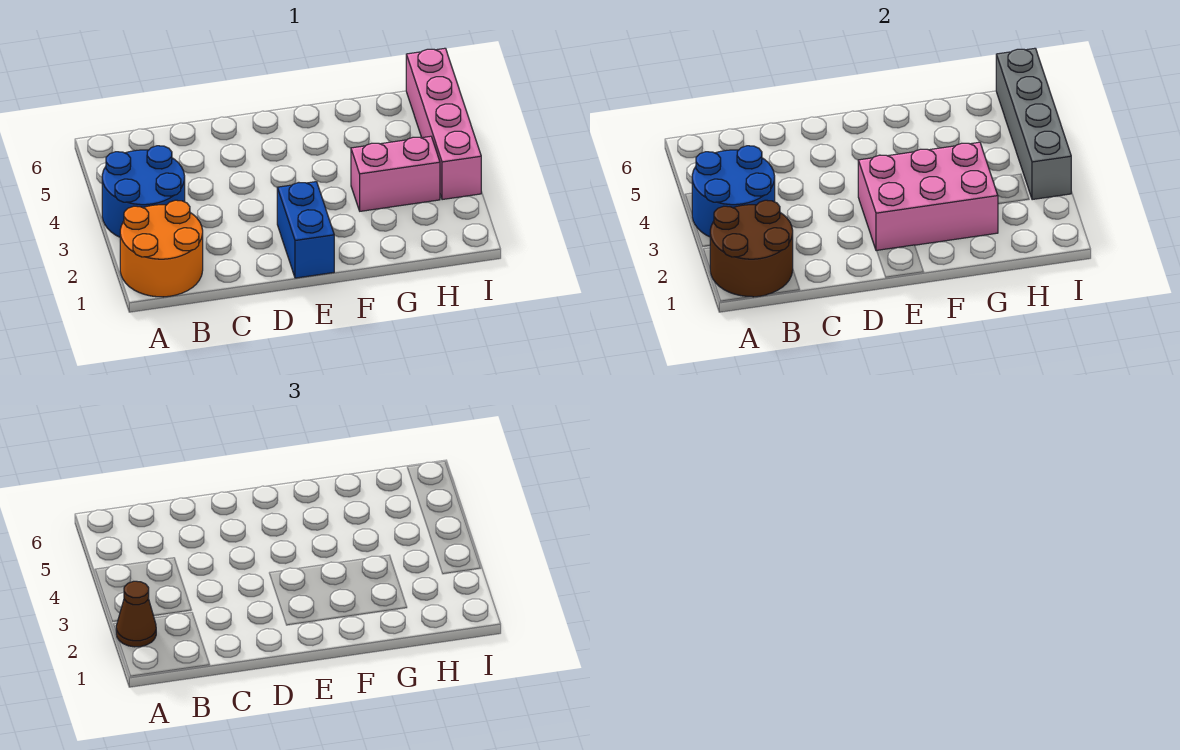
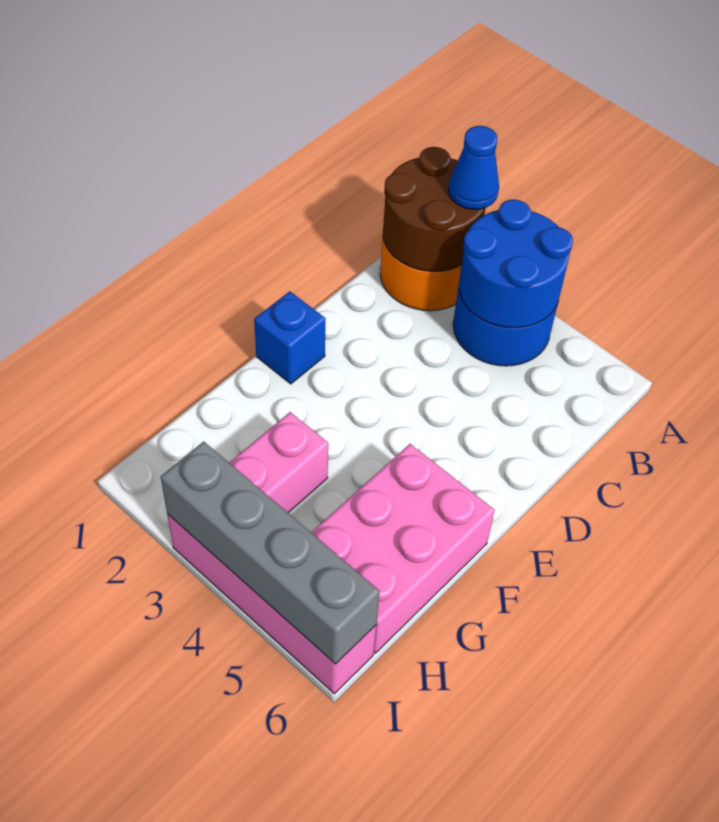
brown cone A2 level 3 -> blue cone A2 level 3
blue brick E1:E2 level 1 -> blue brick E1 level 1
pink brick E2:G3 level 2 -> pink brick F5:H6 level 1

